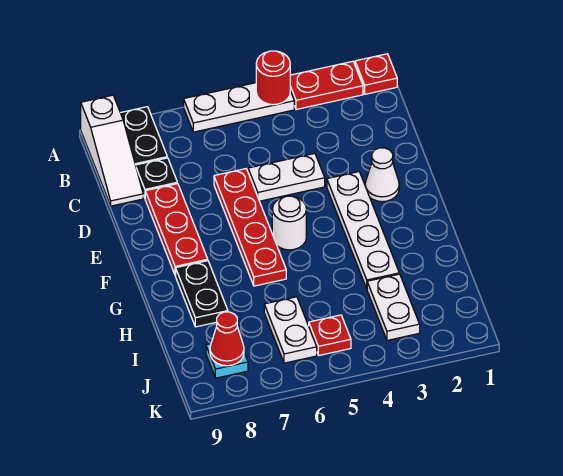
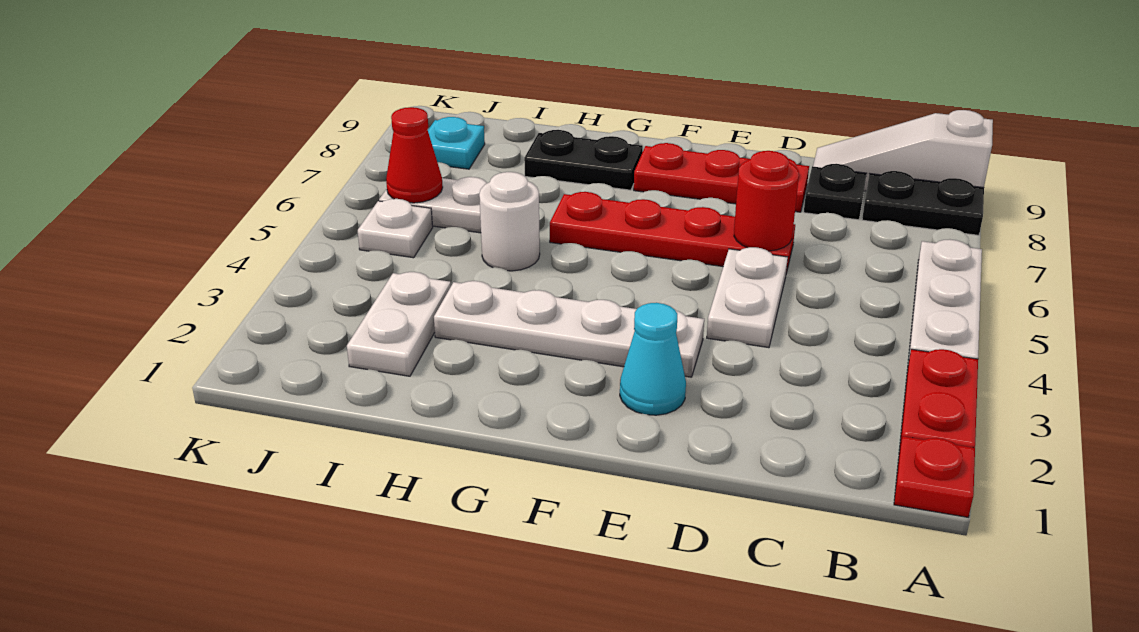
red round brick A4 level 2 -> red round brick D6 level 2
white cone E2 level 1 -> cyan cone E2 level 1
white round brick F5 level 1 -> white round brick H5 level 1
white plate I3:J3 level 1 -> white plate I2:I3 level 1
red plate J5 level 1 -> white plate J5 level 1
red cone J8 level 2 -> red cone J6 level 2

